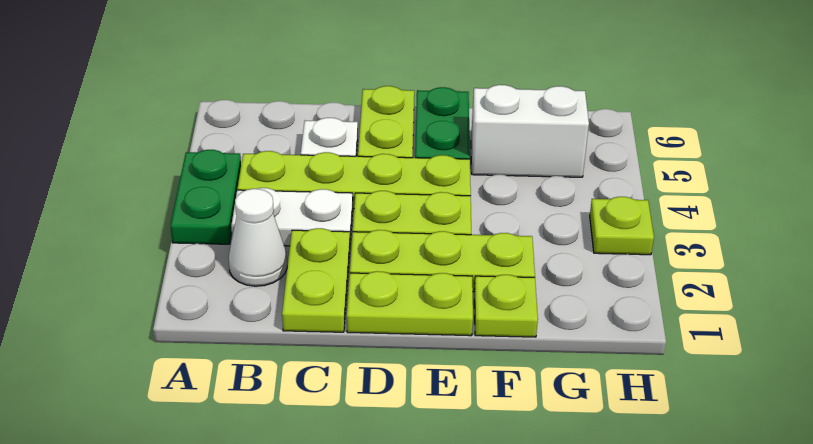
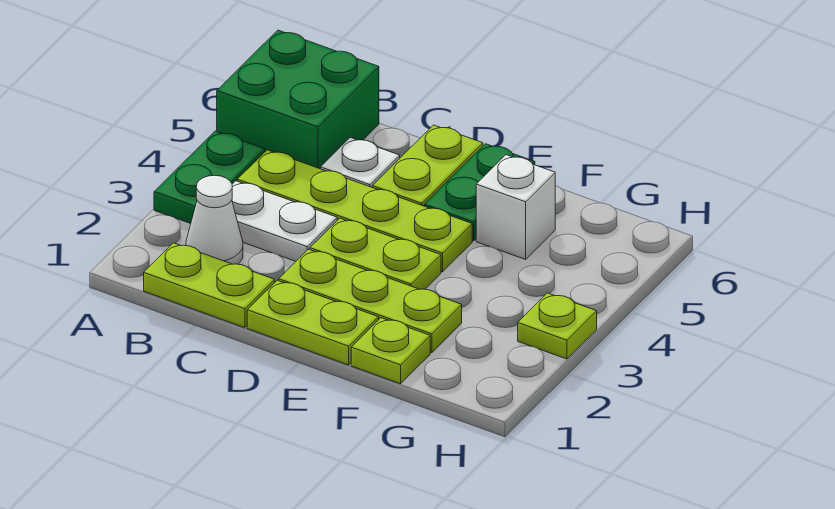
none -> green brick A5:B6 level 1
lime plate C1:C2 level 1 -> lime plate B1:C1 level 1
white brick F5:G5 level 1 -> white brick F5 level 1

